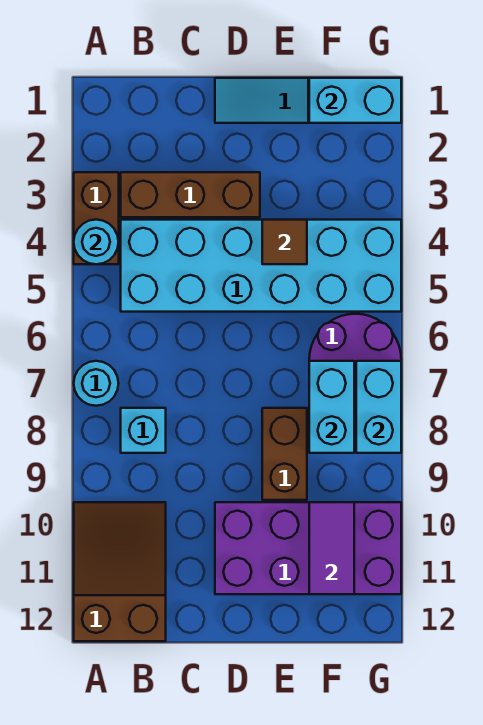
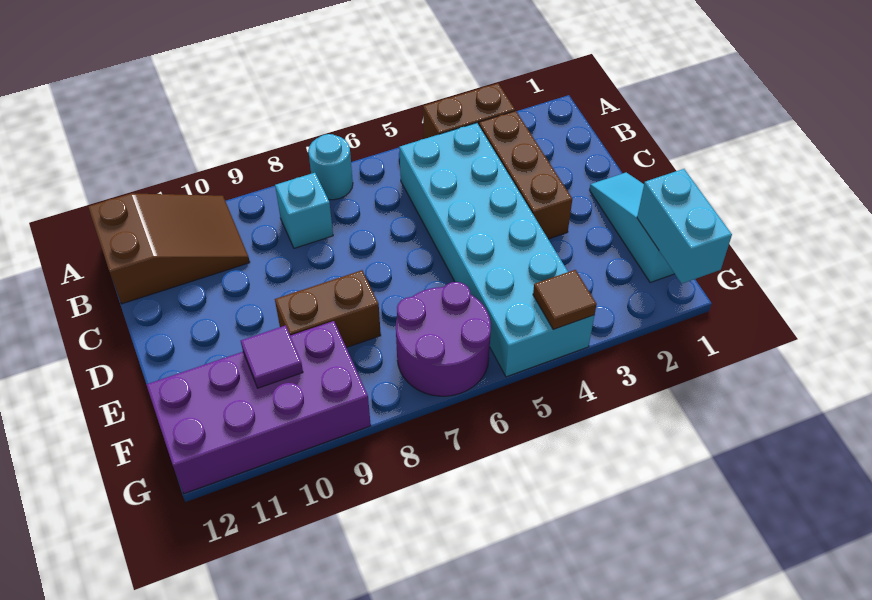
cyan round brick A4 level 2 -> none
purple brick D10:G11 level 1 -> purple brick F9:G12 level 1
brown tile E4 level 2 -> brown tile G4 level 2
cyan brick F7:F8 level 2 -> none
purple tile F10:F11 level 2 -> purple tile F10 level 2
cyan brick G7:G8 level 2 -> none

